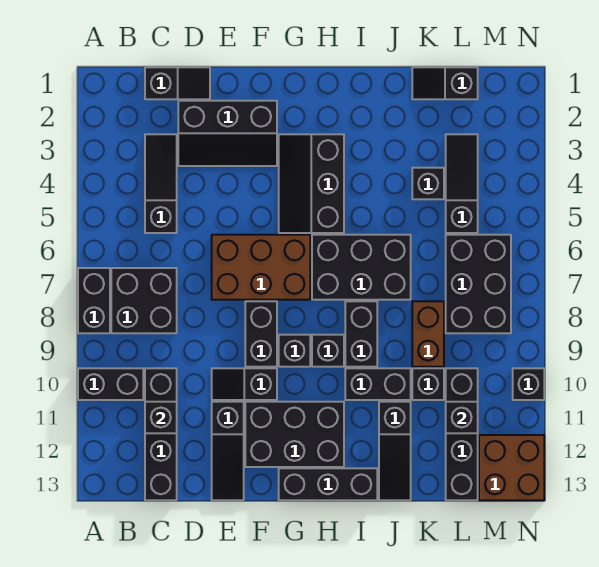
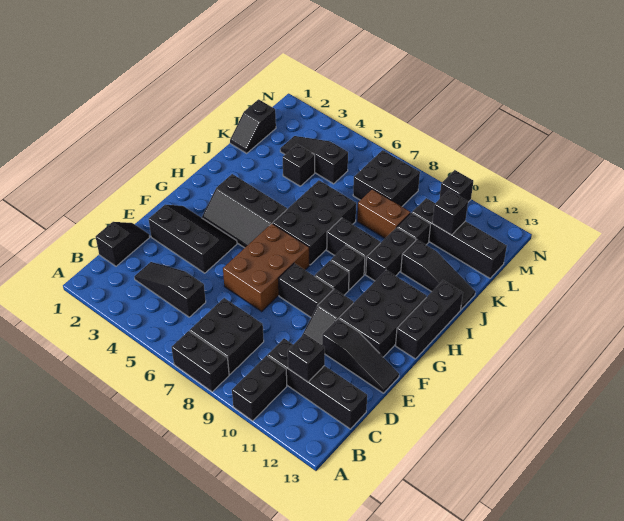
black slope D2:F3 level 1 top 2 -> black slope E2:F4 level 1 top E
black brick L6:M8 level 1 -> black brick L7:M8 level 1
brown brick M12:N13 level 1 -> none

